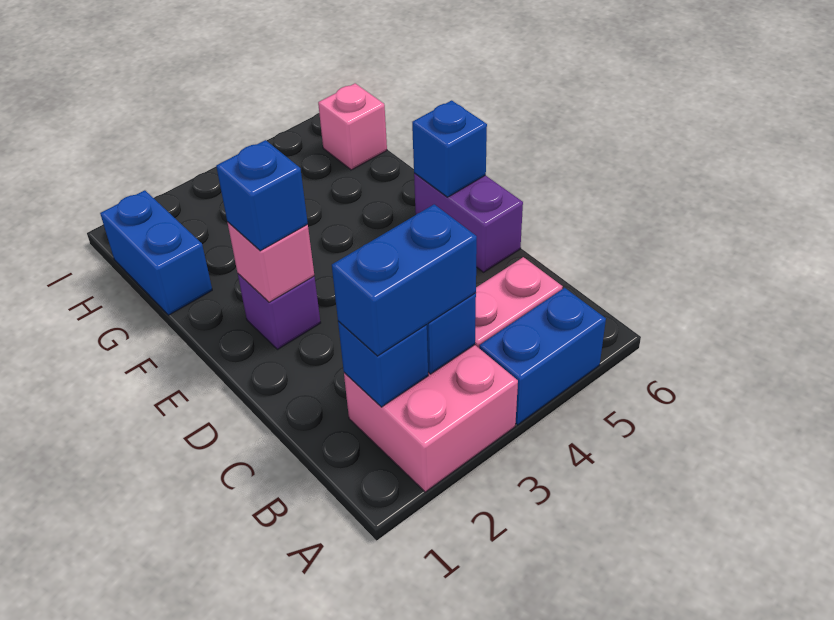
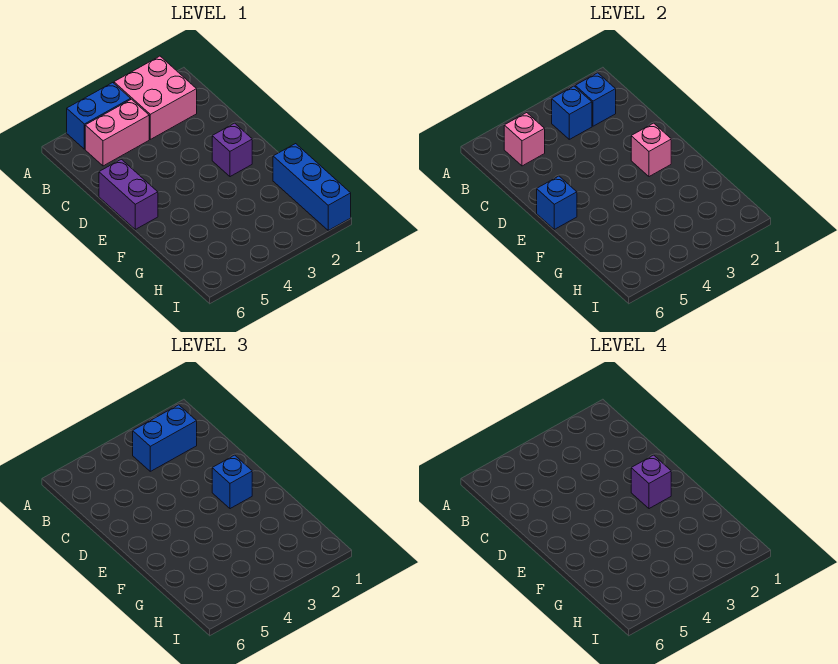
none -> purple brick E2 level 4
blue brick G1:H1 level 1 -> blue brick G1:I1 level 1
pink brick H6 level 1 -> pink brick B5 level 2

